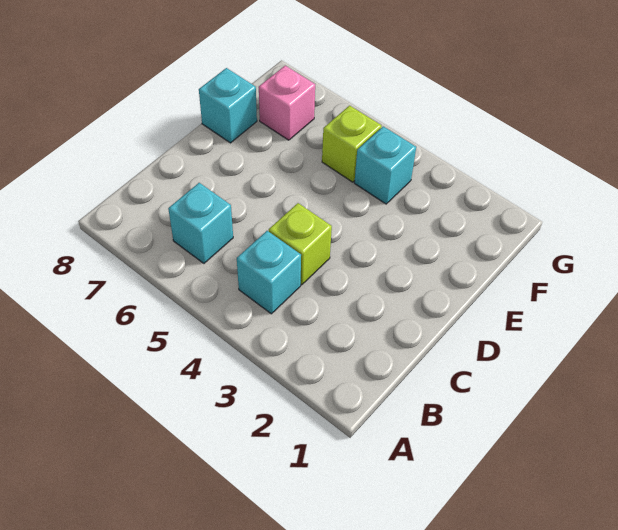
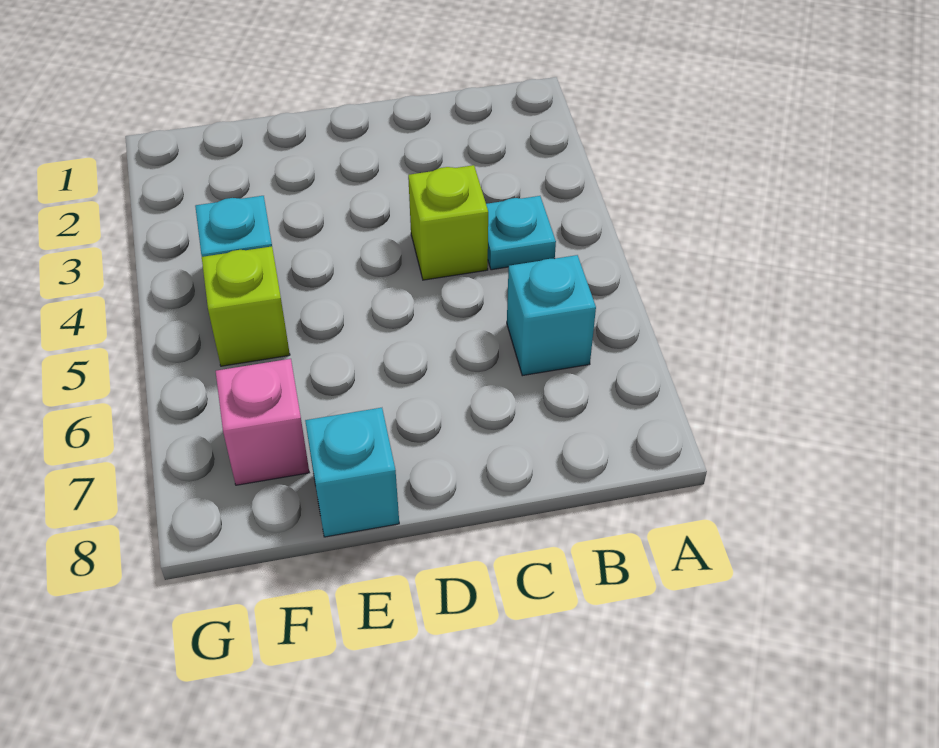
cyan brick B4 level 1 -> cyan plate B4 level 1

